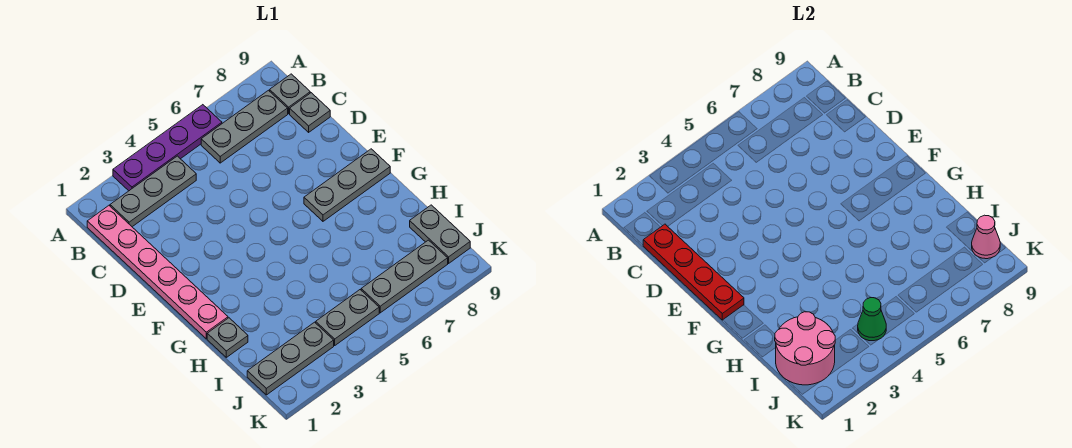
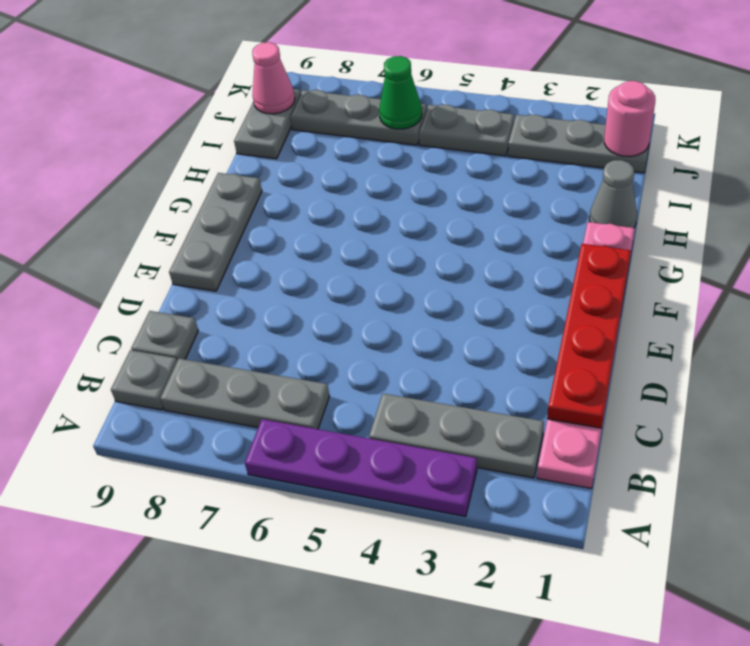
grey plate F7:F9 level 1 -> grey plate E9:G9 level 1
grey plate H1 level 1 -> grey cone H1 level 1
pink round brick I1:J2 level 2 -> pink round brick J1 level 2
green cone J4 level 2 -> green cone J6 level 2

